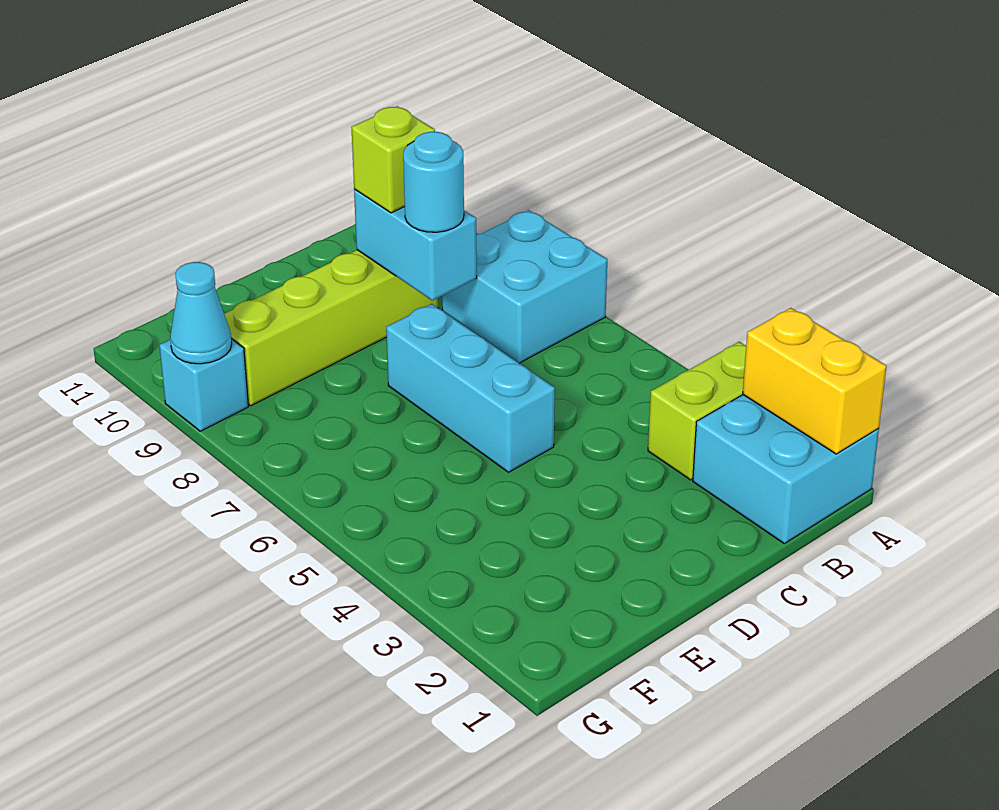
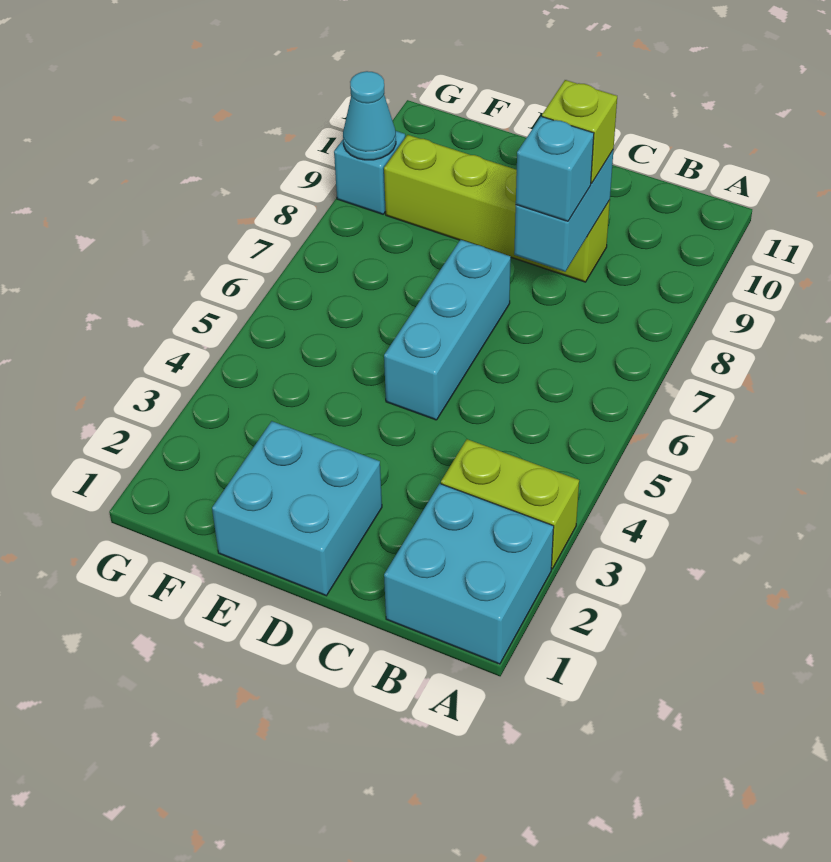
yellow brick A1:A2 level 2 -> none
cyan brick A7:B8 level 1 -> cyan brick D1:E2 level 1
cyan round brick C8 level 3 -> cyan brick C8 level 3

